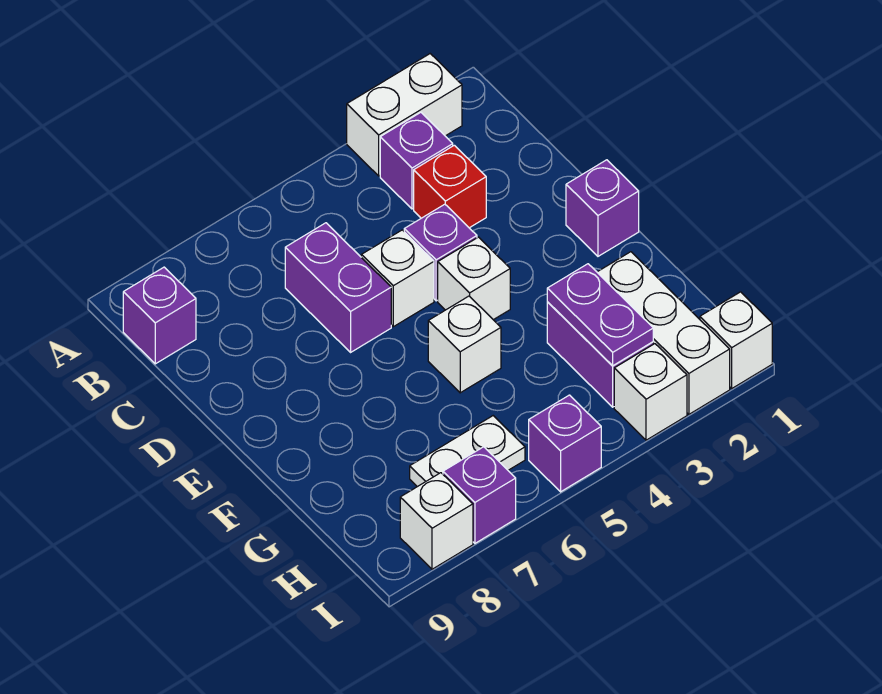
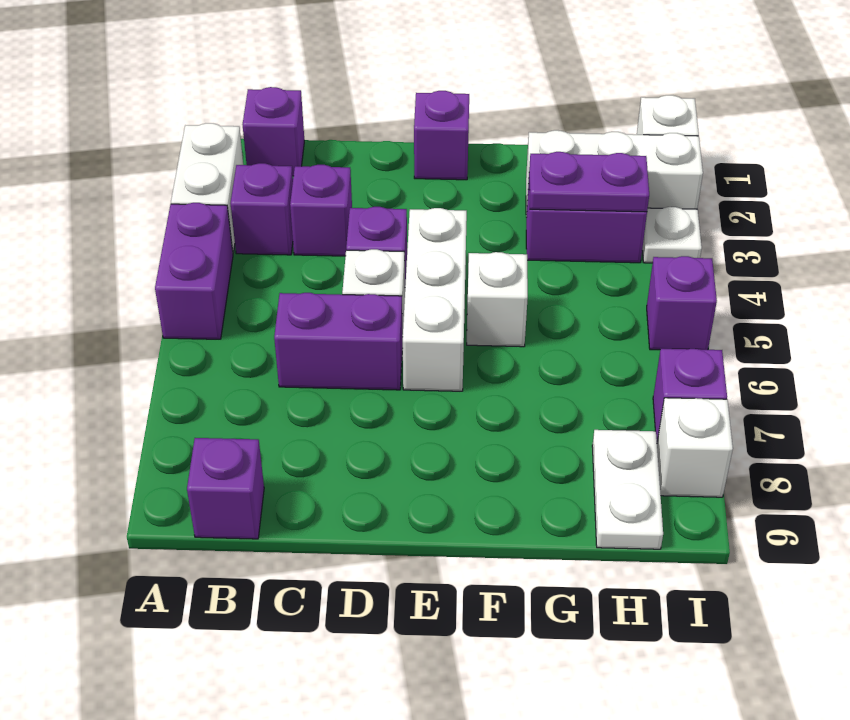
none -> purple brick A4:A5 level 1
none -> purple brick B1 level 1
red brick C3 level 1 -> purple brick C3 level 1
white brick E4 level 1 -> white brick E4:E6 level 1
white plate H6:H7 level 1 -> white plate H8:H9 level 1
white brick I3 level 1 -> white plate I3 level 1

